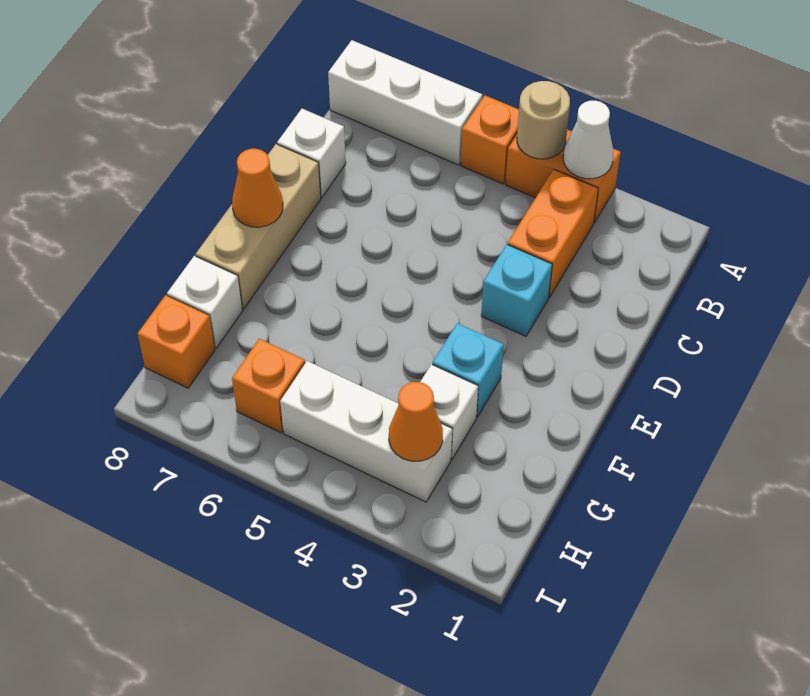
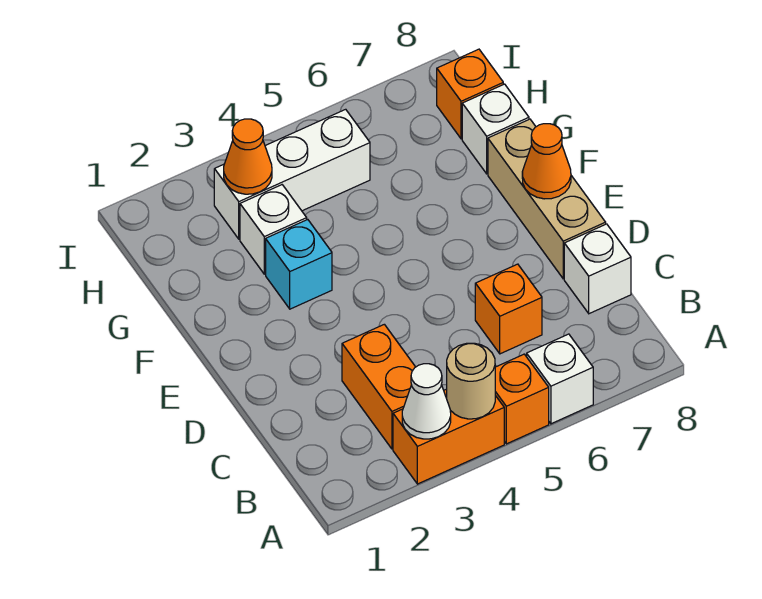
white brick A6:A8 level 1 -> white brick A6 level 1
cyan brick D3 level 1 -> none
orange brick H6 level 1 -> orange brick C6 level 1

